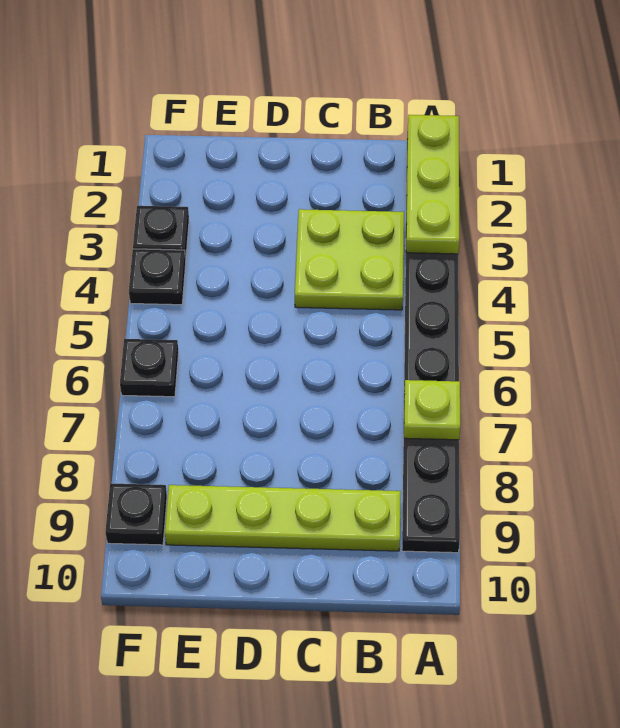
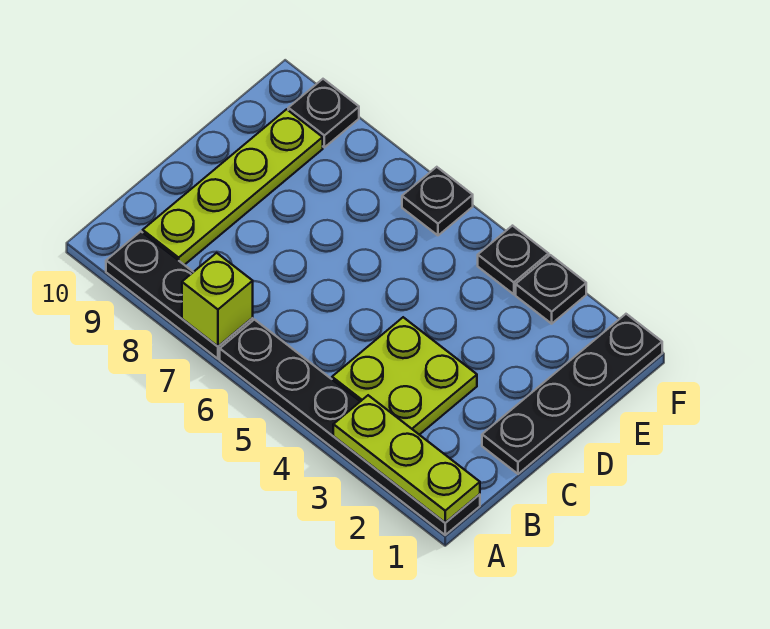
lime plate A7 level 2 -> lime brick A7 level 2
none -> black plate C1:F1 level 1

